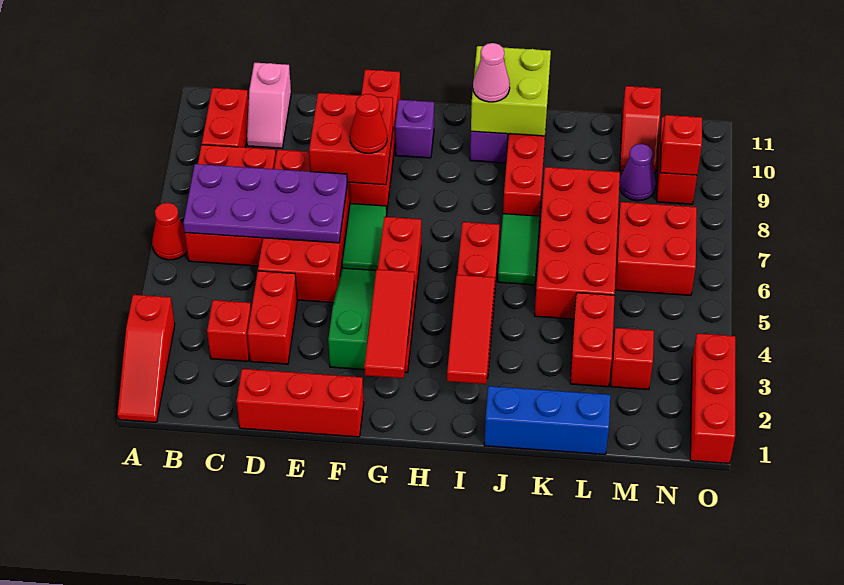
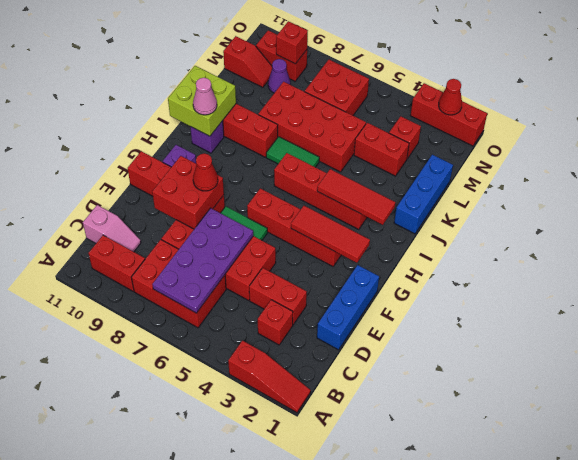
red cone A6 level 1 -> red cone O2 level 2
red brick D1:F1 level 1 -> blue brick D1:F1 level 1
green slope F3:F5 level 1 top 3 -> none

